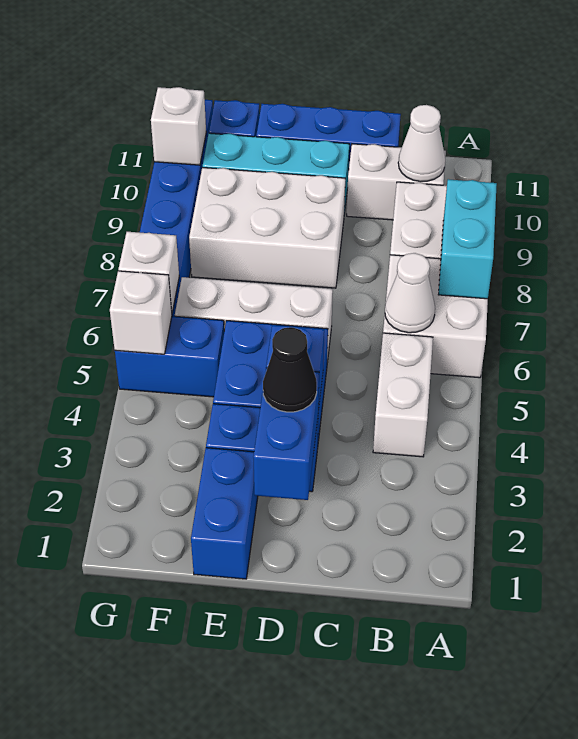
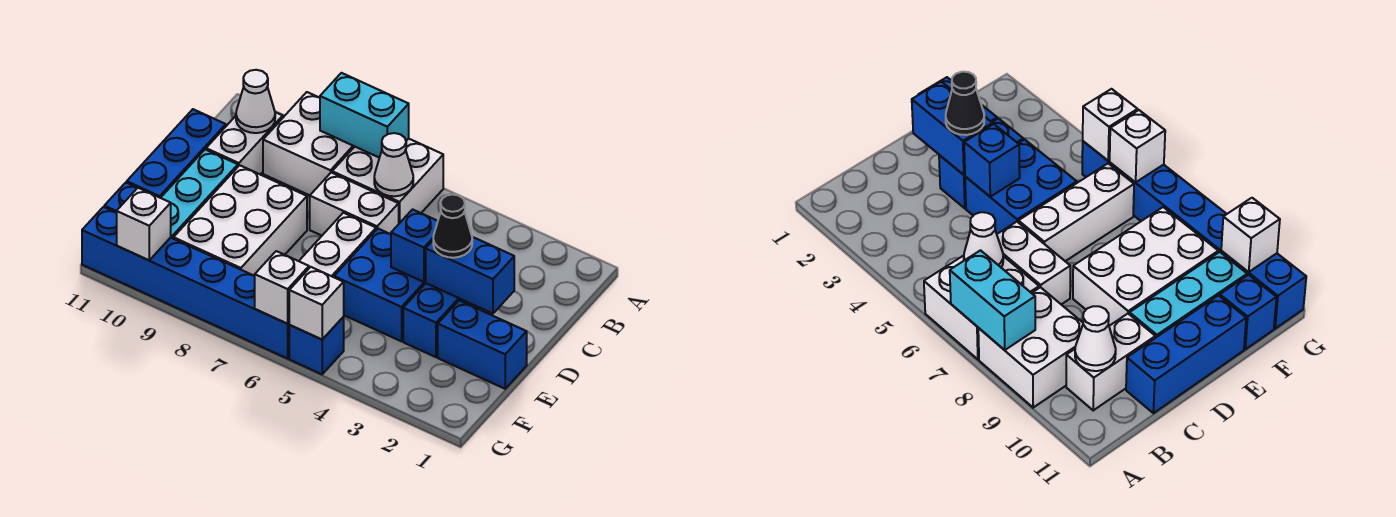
white brick B4:B5 level 1 -> white brick C6:C7 level 1
blue brick F5:G5 level 1 -> blue brick G5 level 1

